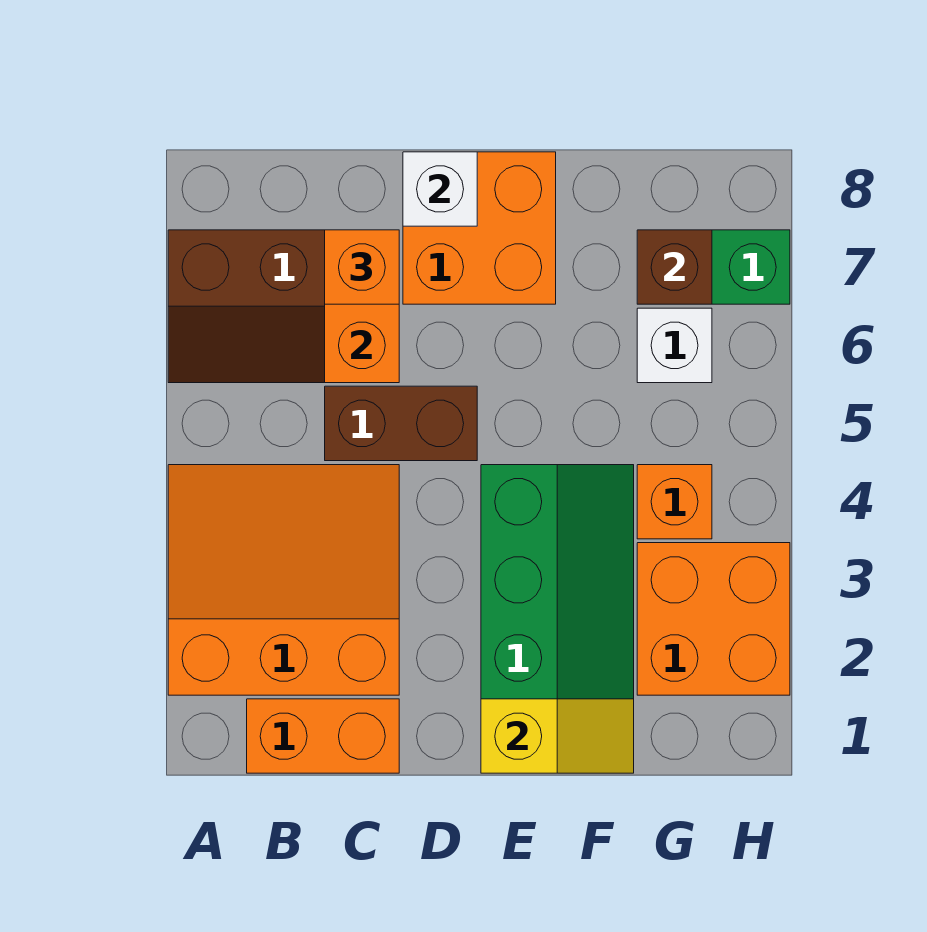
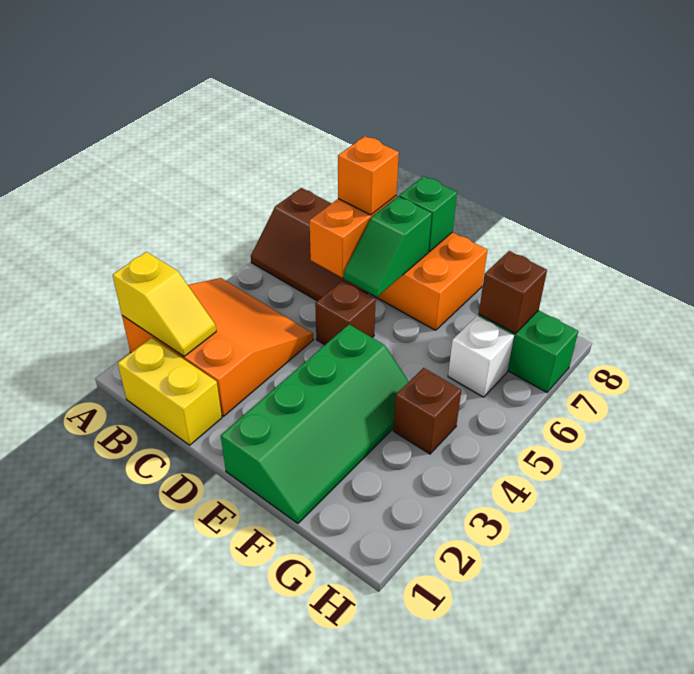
orange brick B1:C1 level 1 -> yellow brick B1:C1 level 1
brown brick C5:D5 level 1 -> brown brick D5 level 1
none -> green slope D6:D7 level 2 top 7
white brick D8 level 2 -> green brick D8 level 2
yellow slope E1:F1 level 2 top E -> yellow slope A2:B2 level 2 top A
orange brick G2:H3 level 1 -> none
orange brick G4 level 1 -> brown brick G4 level 1

